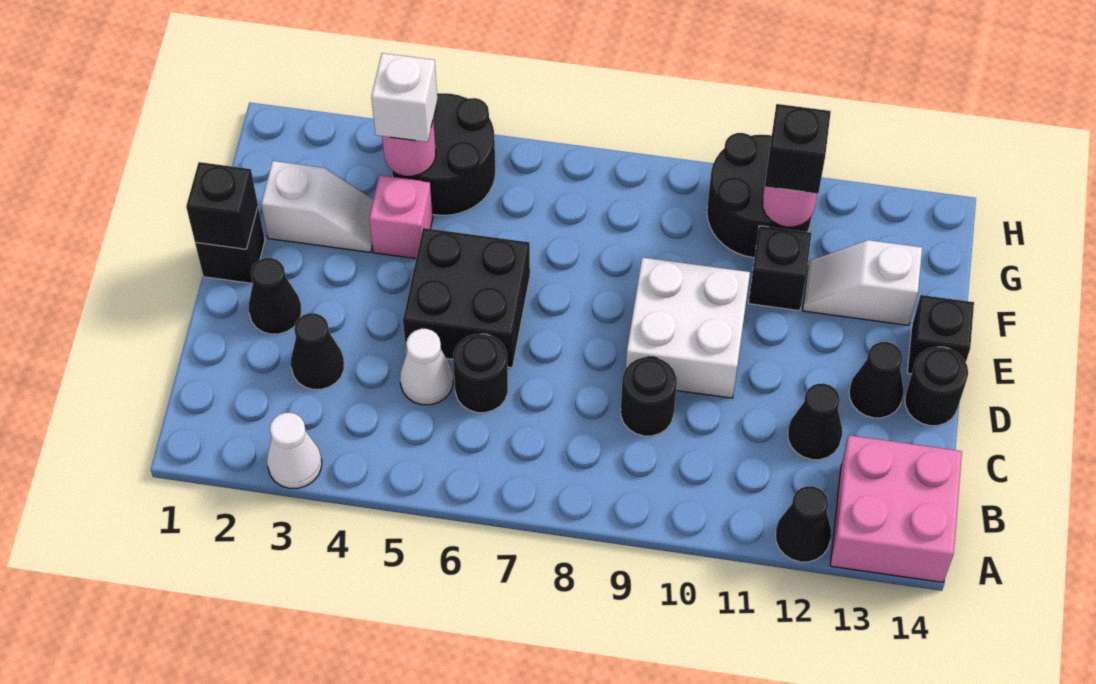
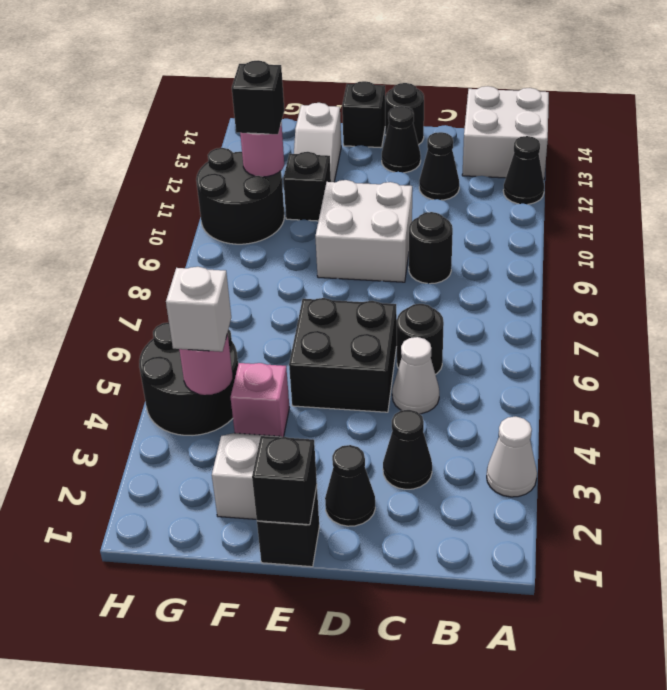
pink brick A13:B14 level 1 -> white brick A13:B14 level 1

